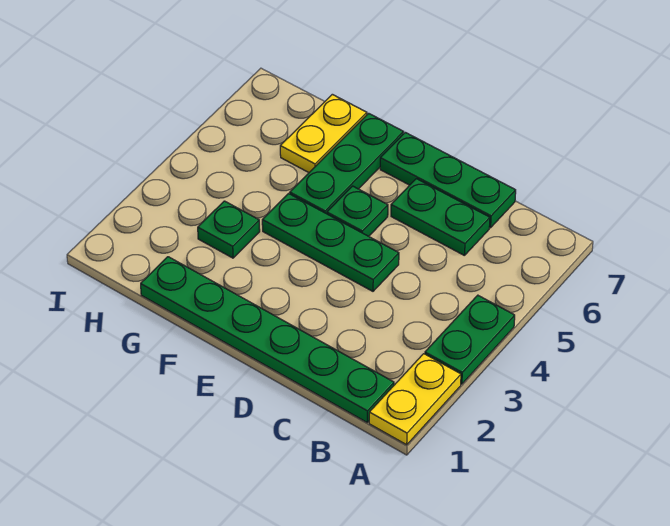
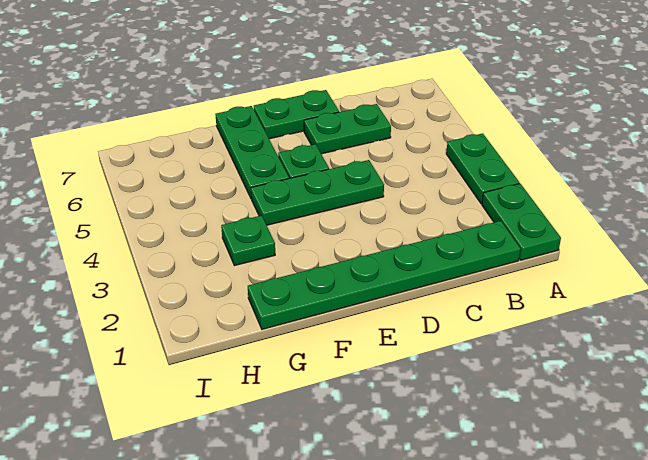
yellow plate A1:A2 level 1 -> green plate A1:A2 level 1
green plate C7:E7 level 1 -> green plate D7:E7 level 1
yellow plate G6:G7 level 1 -> none

